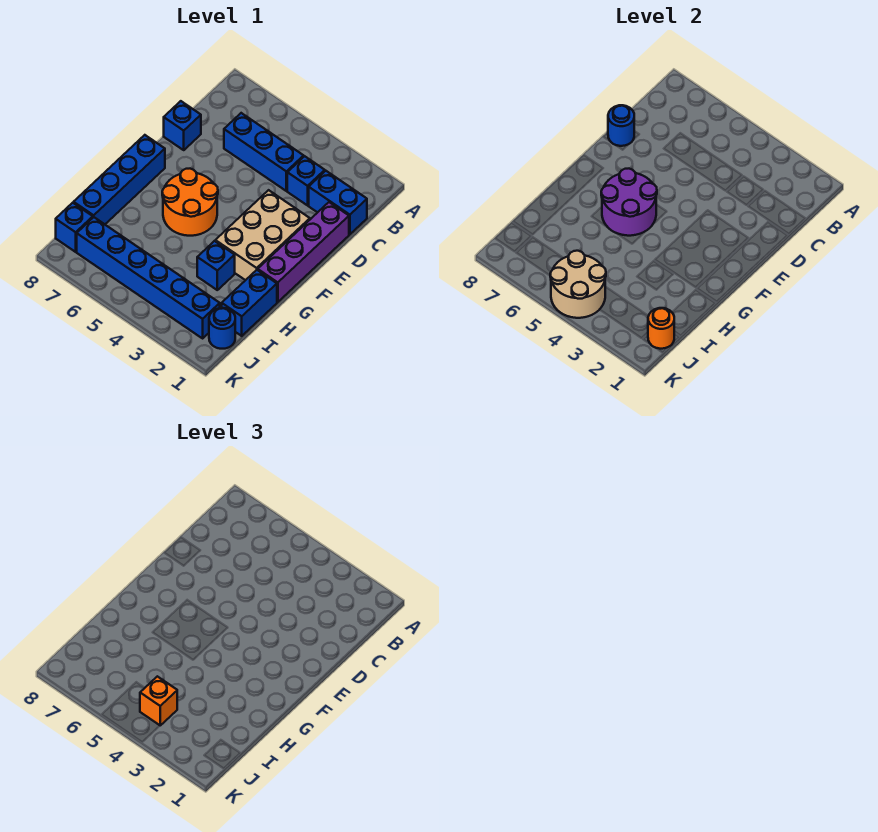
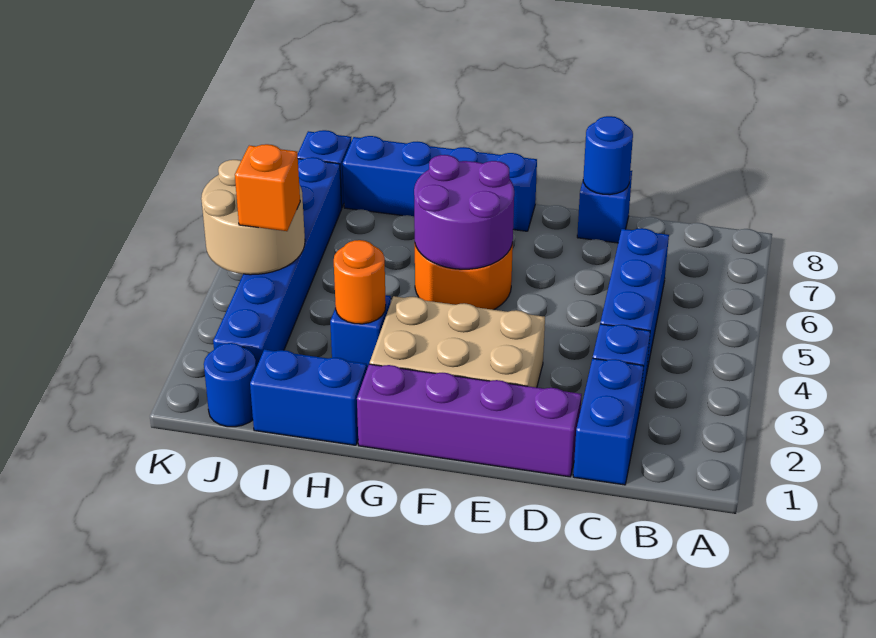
orange round brick J1 level 2 -> orange round brick H3 level 2

